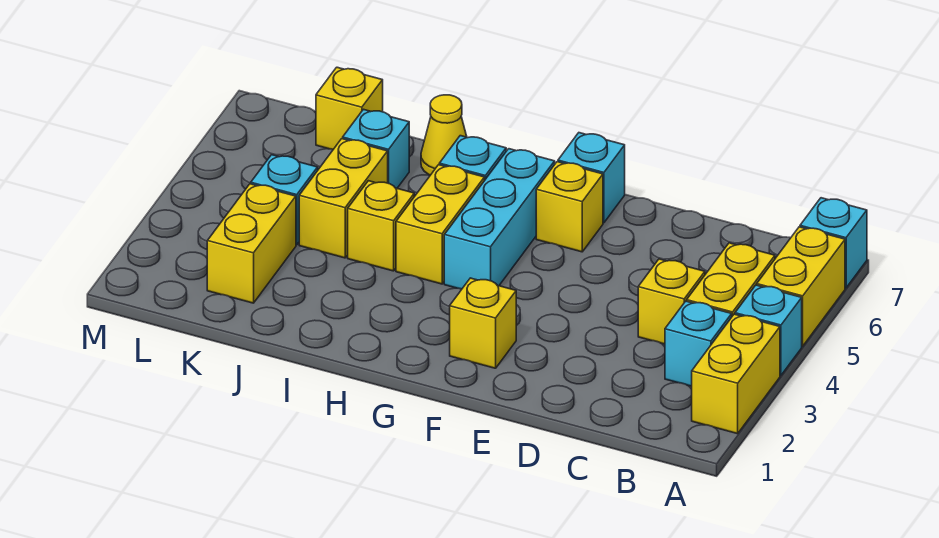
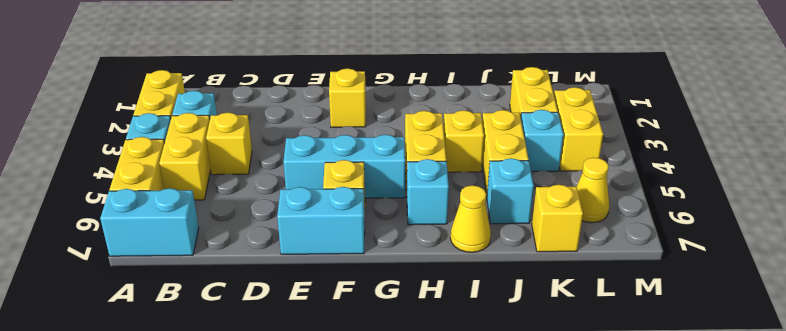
cyan brick A7 level 1 -> cyan brick A7:B7 level 1
cyan brick F7 level 1 -> cyan brick E7:F7 level 1
cyan brick G4:G6 level 1 -> cyan brick E5:G5 level 1
none -> yellow brick L3:L4 level 1
none -> yellow cone L6 level 1

